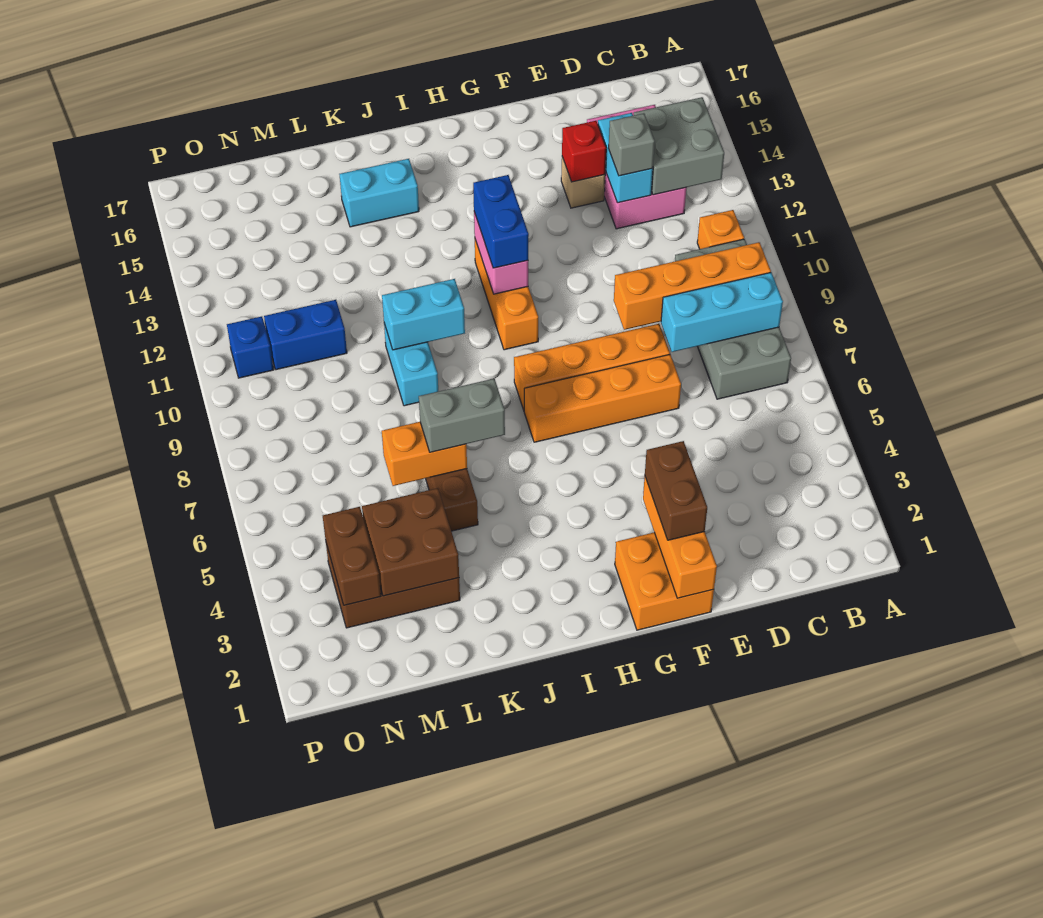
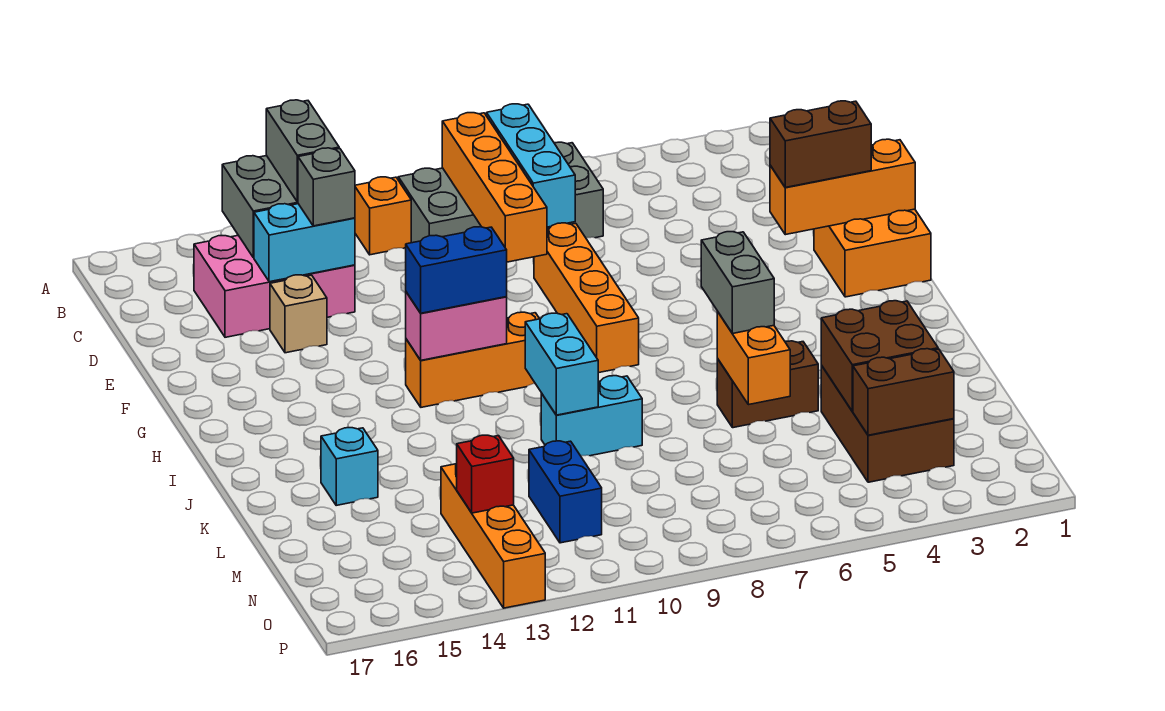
none -> grey brick B13:C13 level 3
orange brick E7:H7 level 1 -> orange brick M13:P13 level 1
red brick E14 level 2 -> red brick N13 level 2
cyan brick J15:K15 level 1 -> cyan brick K15 level 1
blue brick O11 level 1 -> none

